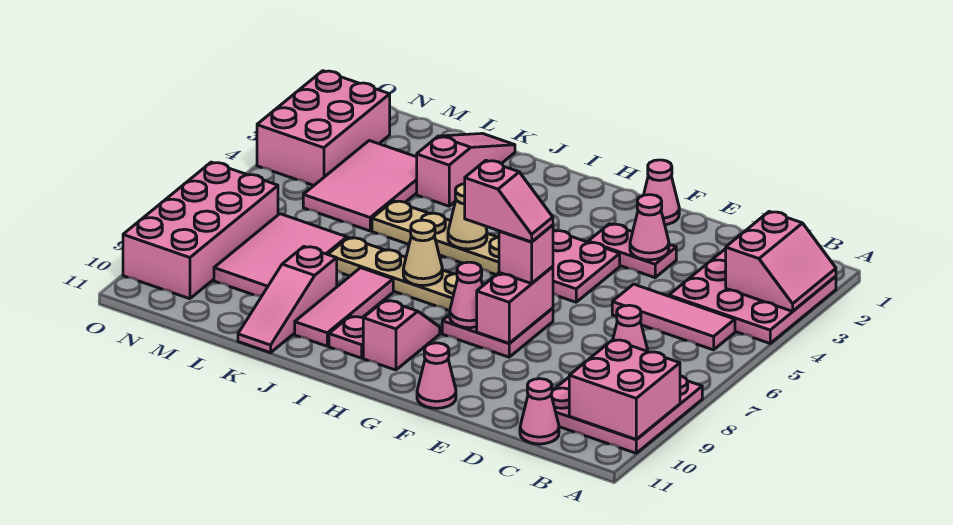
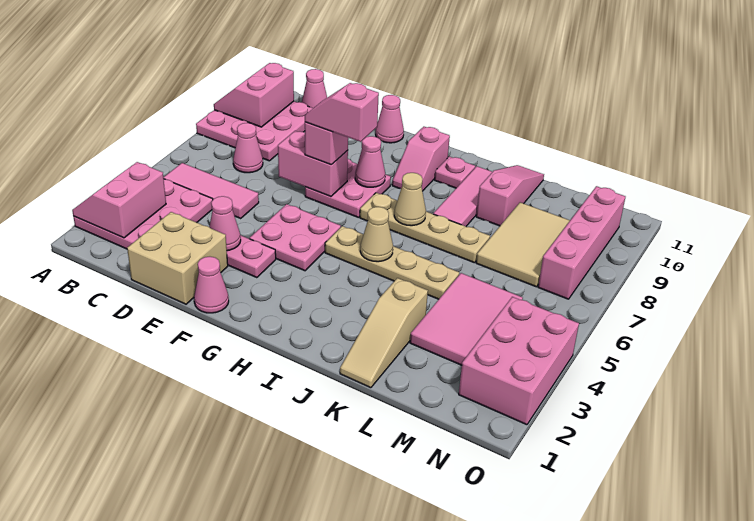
pink brick A9:B10 level 2 -> pink slope A9:B10 level 2 top B
none -> tan brick D1:E2 level 1
pink brick F7:F8 level 2 -> pink brick E7:F7 level 2
pink slope K1:K3 level 1 top 3 -> tan slope K1:K3 level 1 top 3
pink tile L7:M9 level 1 -> tan tile L7:M9 level 1
pink brick N7:O10 level 1 -> pink brick N7:N10 level 1

